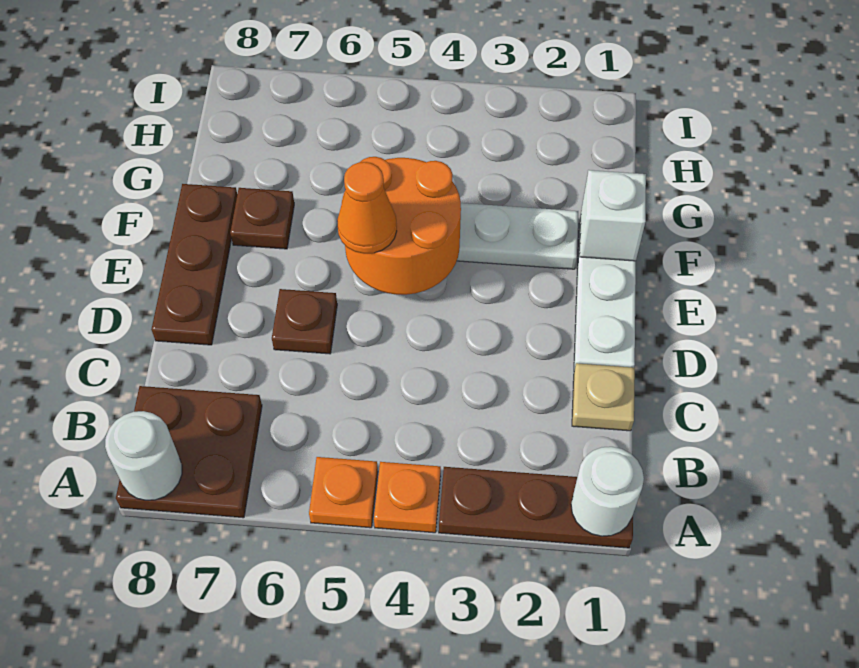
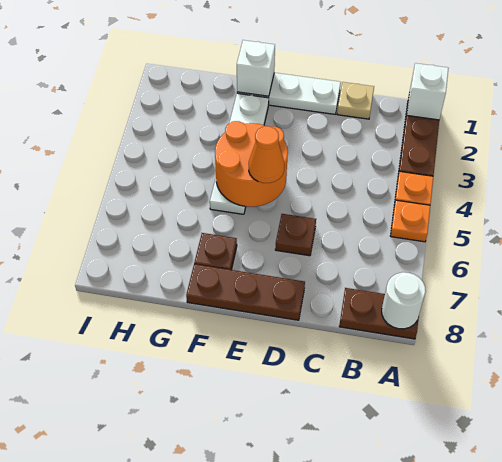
white round brick A1 level 2 -> white brick A1 level 2
brown plate A7:B8 level 1 -> brown plate A8:B8 level 1

